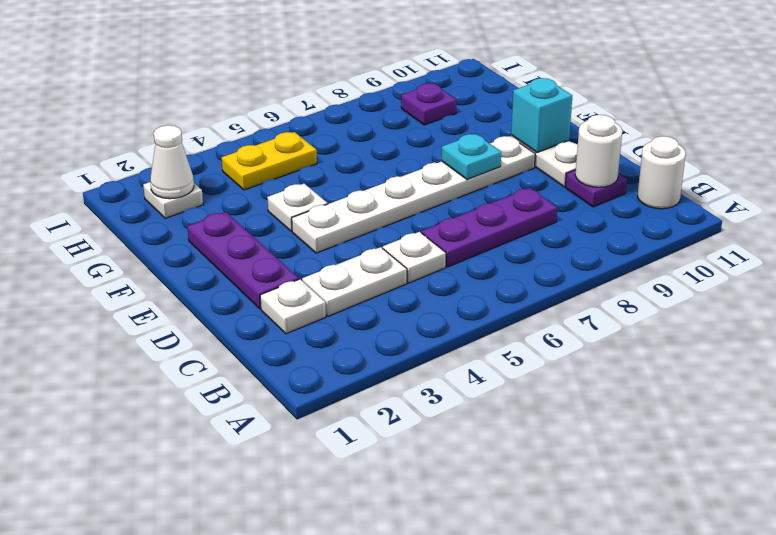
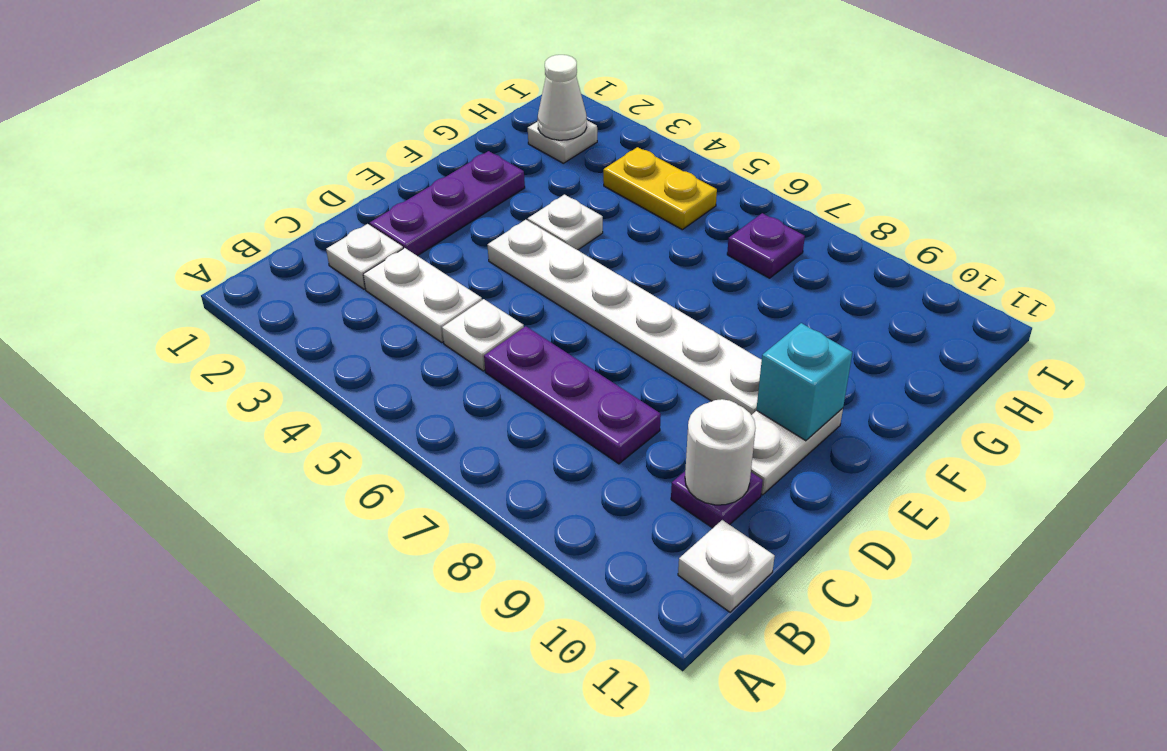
white round brick B11 level 1 -> white plate B11 level 1
cyan plate E8 level 2 -> none
purple plate H9 level 1 -> purple plate H7 level 1

